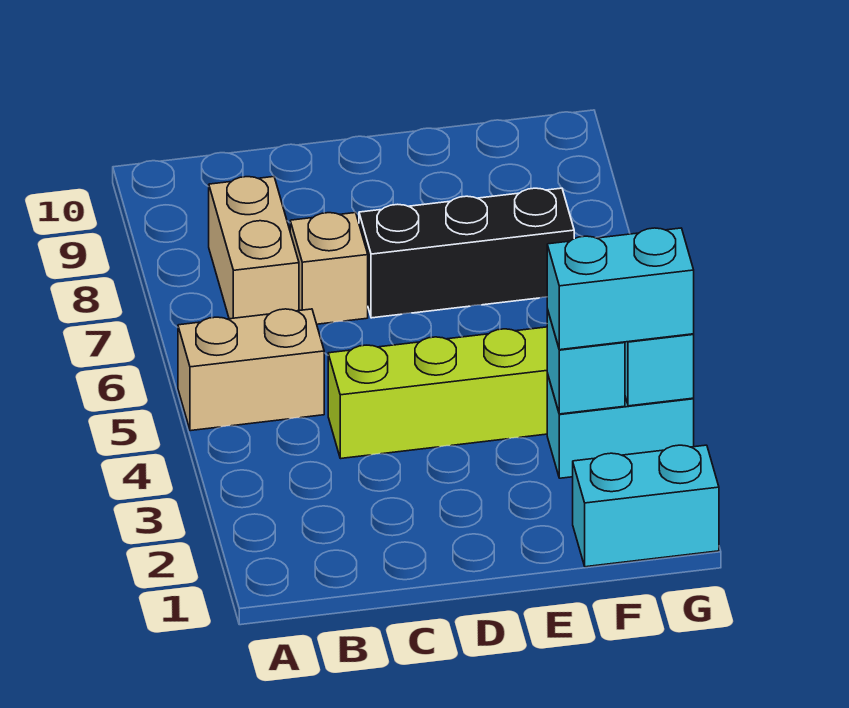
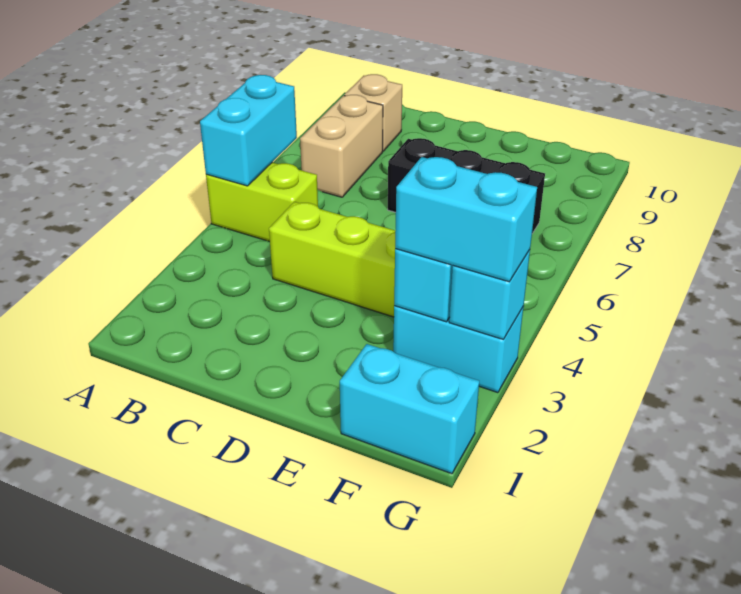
tan brick A5:B5 level 1 -> lime brick A5:B5 level 1
none -> cyan brick A5:A6 level 2
tan brick C7 level 1 -> tan brick B9 level 1

